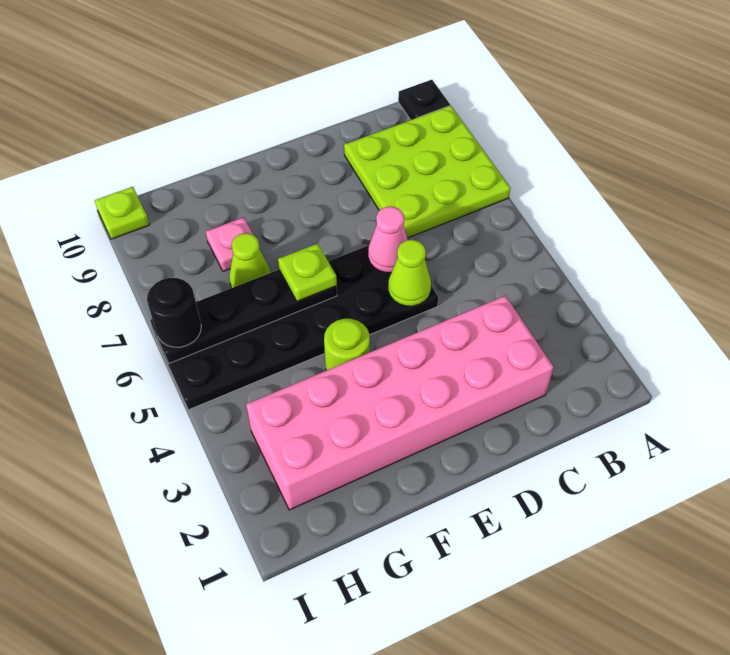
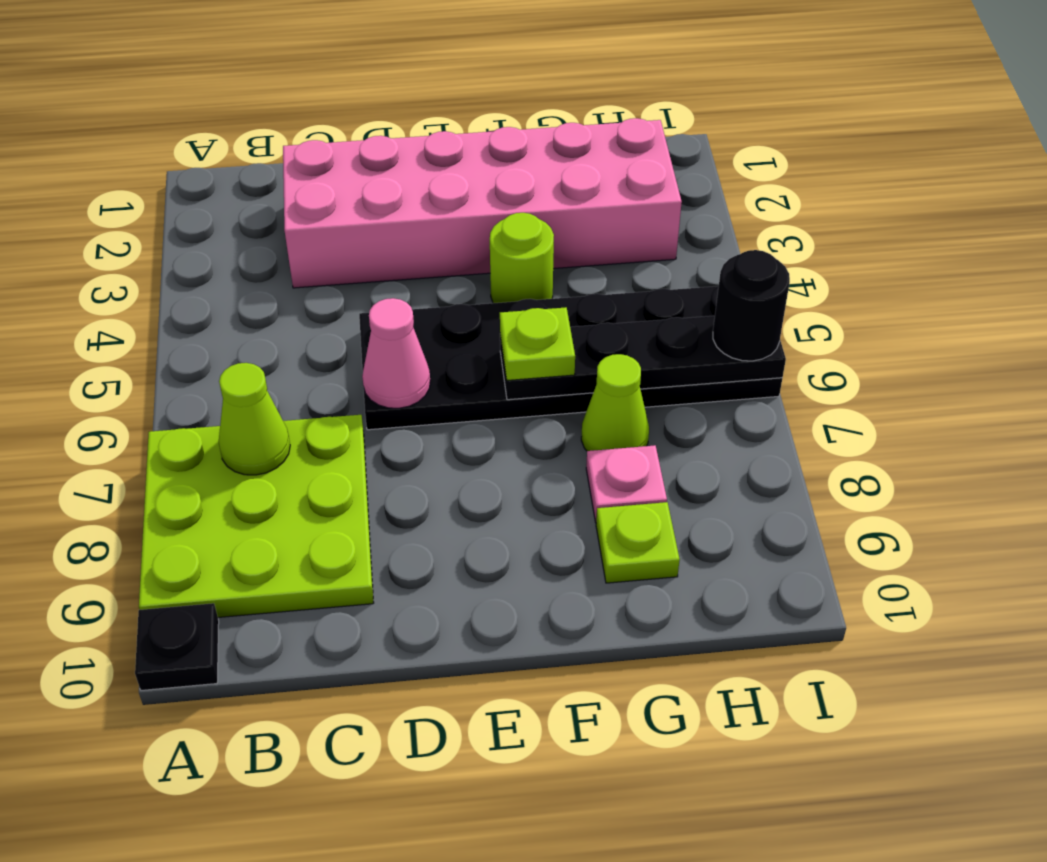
lime cone D5 level 2 -> lime cone B7 level 2
lime plate I10 level 1 -> lime plate G9 level 1

